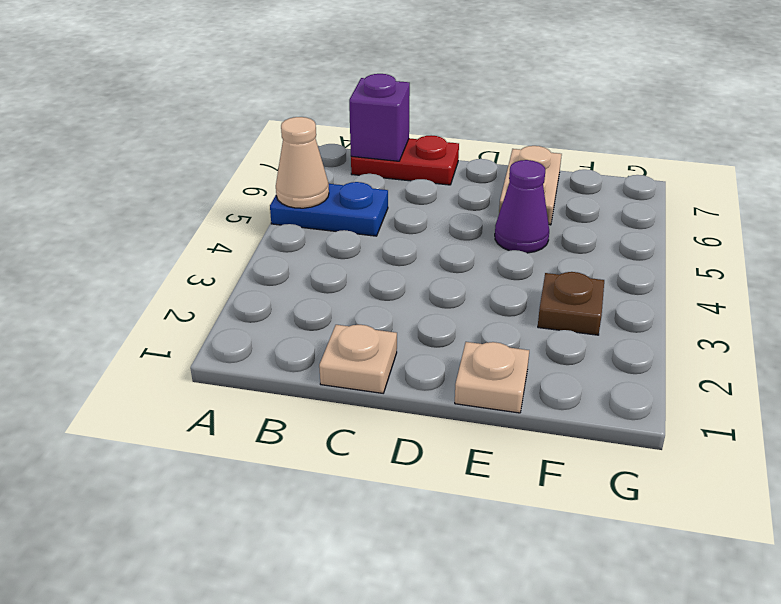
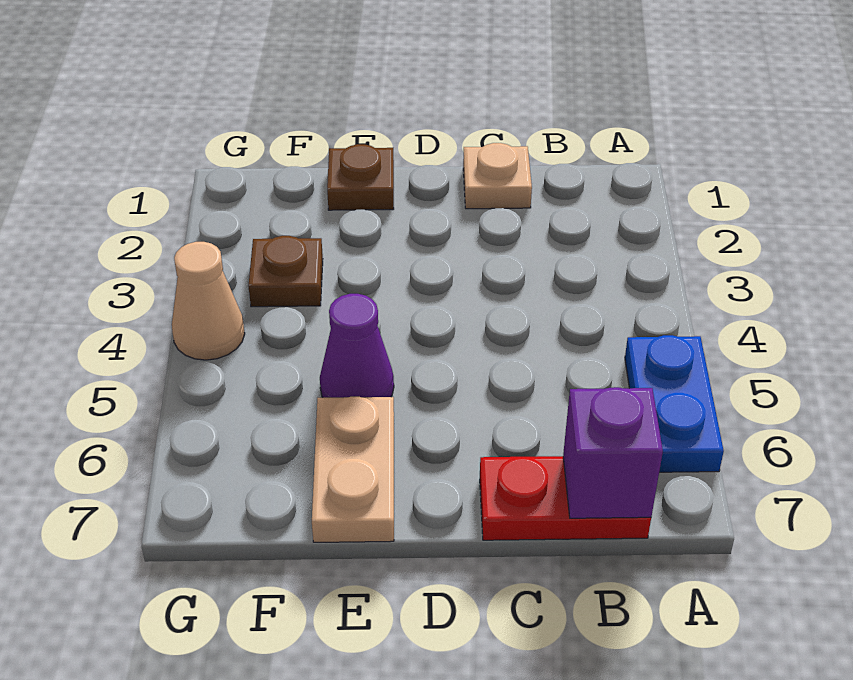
blue plate A5:B5 level 1 -> blue plate A5:A6 level 1
tan cone A5 level 2 -> tan cone G4 level 1
tan plate E1 level 1 -> brown plate E1 level 1

